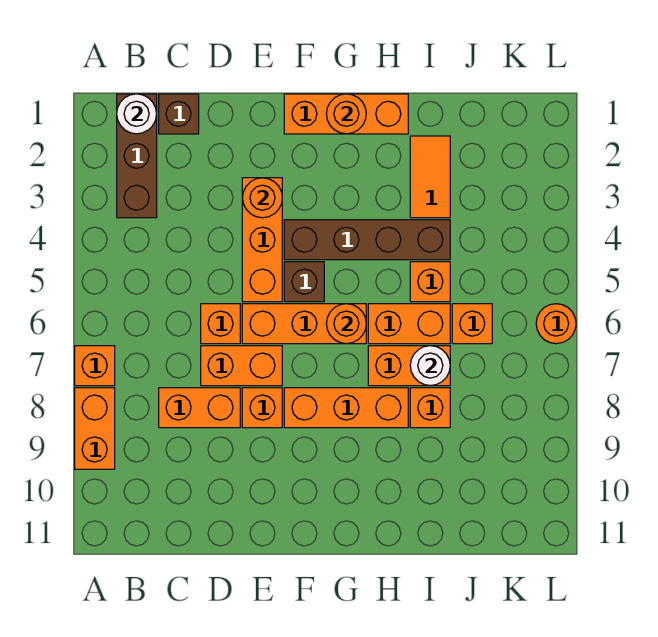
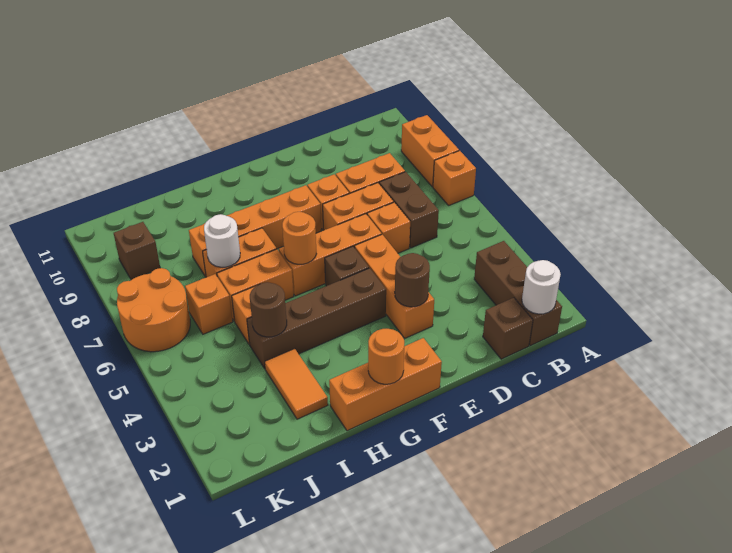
none -> brown brick C6:C7 level 1
orange round brick E3 level 2 -> brown round brick E3 level 2
none -> brown round brick I4 level 2
none -> brown brick K9 level 1
orange round brick L6 level 1 -> orange round brick K6:L7 level 1

